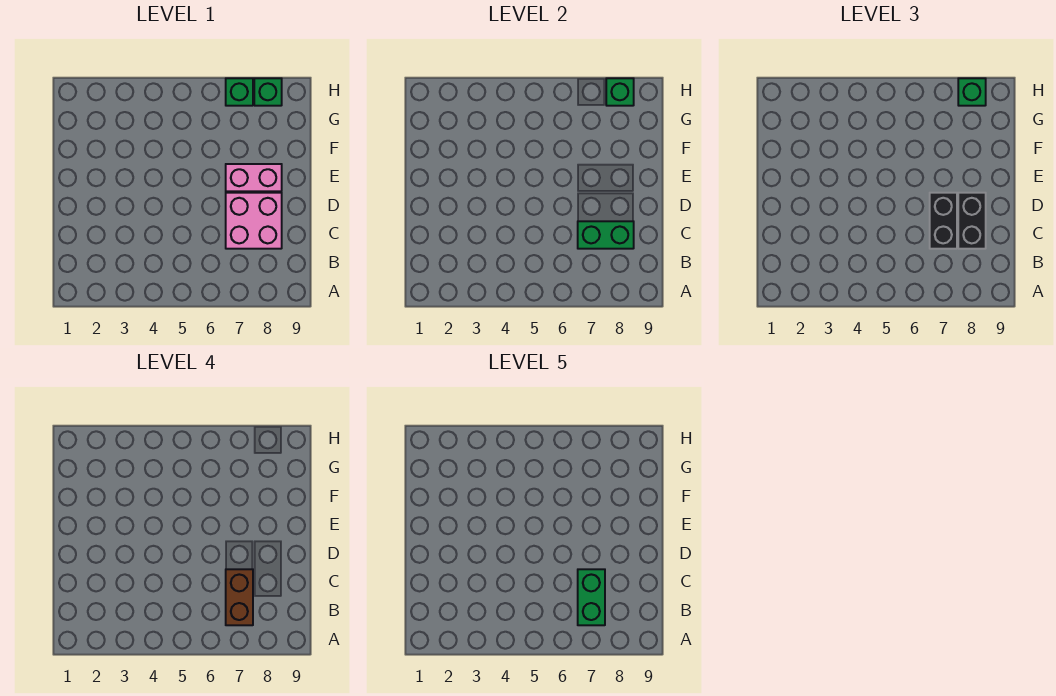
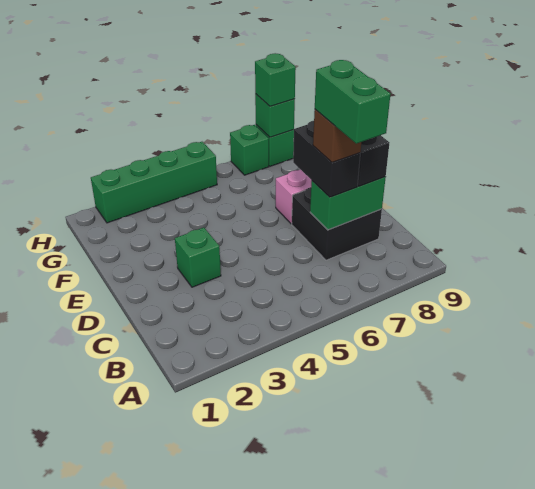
brown brick B7:C7 level 4 -> brown brick C7 level 4
pink brick C7:D8 level 1 -> black brick C7:D8 level 1
none -> green brick D3 level 1
none -> green brick H2:H5 level 1

